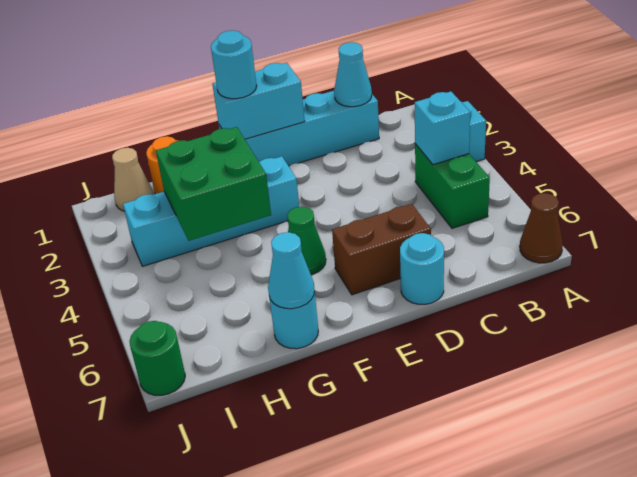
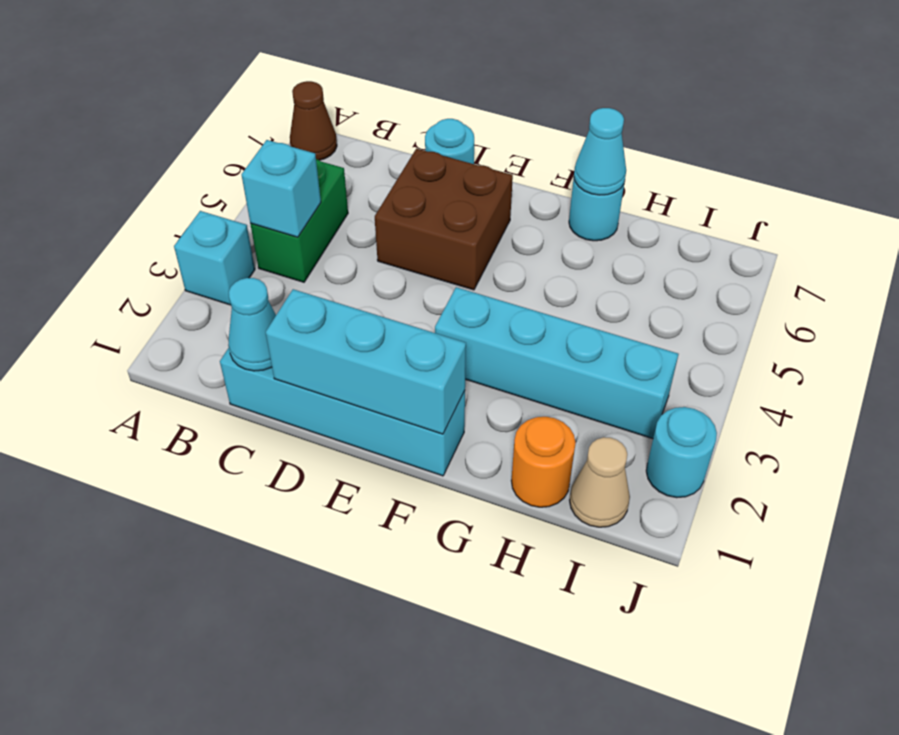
brown brick D6:E6 level 1 -> brown brick D5:E6 level 1
cyan brick E1:F1 level 2 -> cyan brick D1:F1 level 2
cyan round brick F1 level 3 -> cyan round brick J2 level 1
green cone F5 level 1 -> none
green brick G3:H4 level 2 -> none
green round brick J7 level 1 -> none

